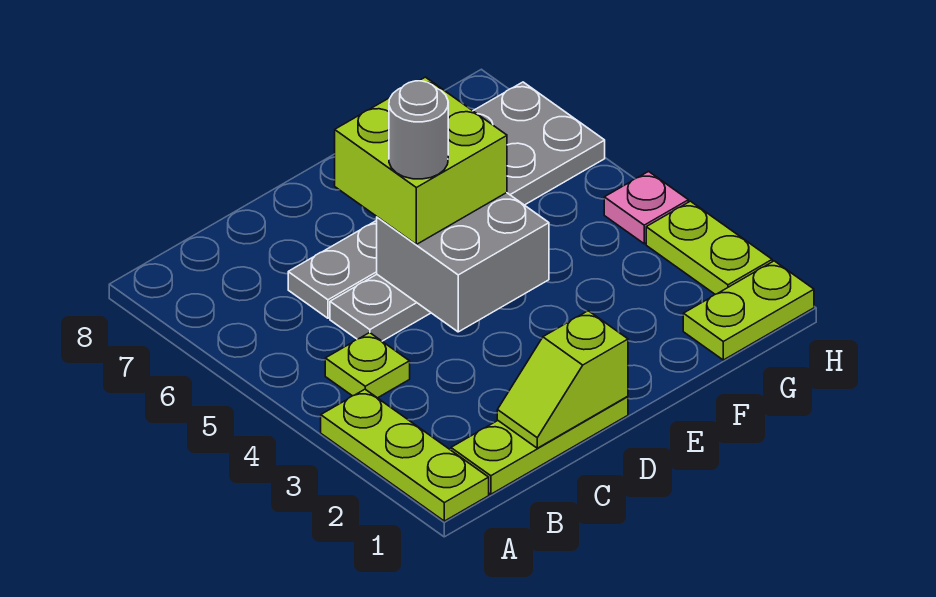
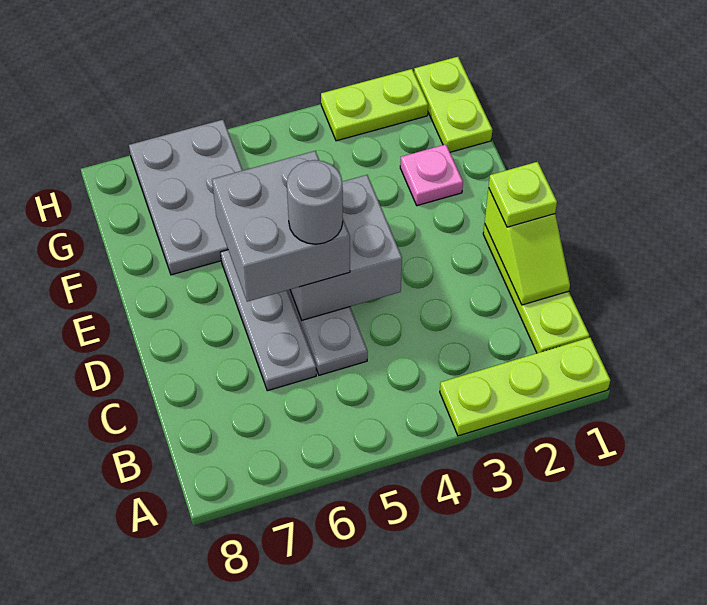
lime plate B4 level 1 -> lime plate D1 level 3
lime brick D5:E6 level 3 -> grey brick D5:E6 level 3
pink plate H4 level 1 -> pink plate F2 level 1

